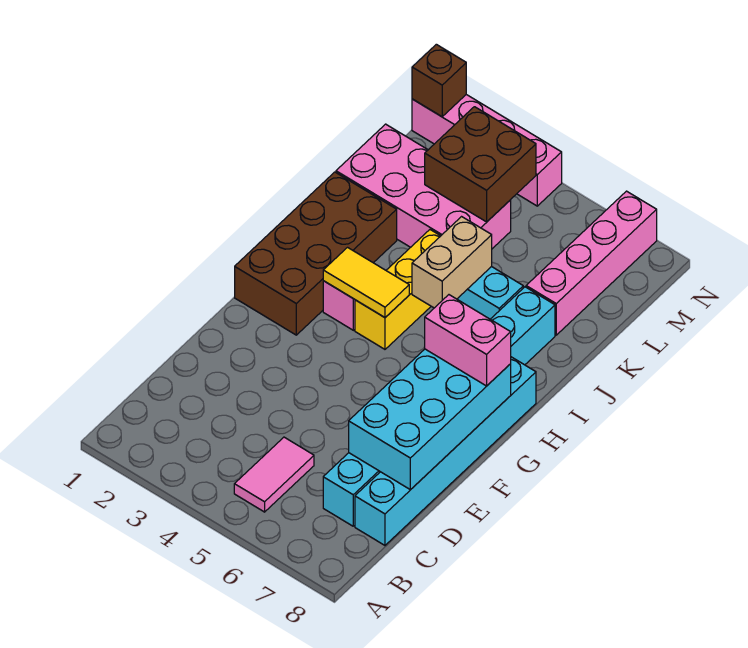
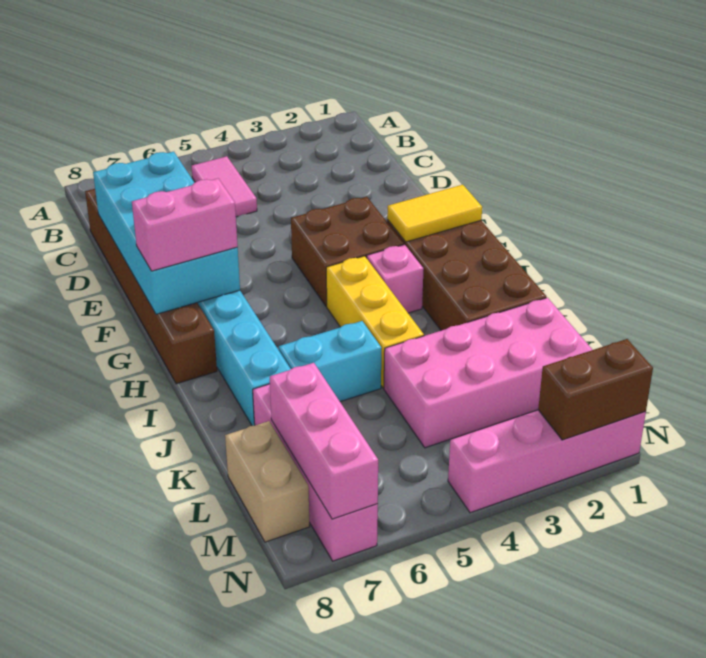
cyan brick C8:H8 level 1 -> brown brick C8:H8 level 1
yellow tile H3:H4 level 2 -> yellow tile G1:G2 level 2
tan brick I5:J5 level 2 -> tan brick L8:M8 level 1
brown brick L3:M4 level 2 -> brown brick F3:G4 level 1
none -> pink brick L7:N7 level 2
brown brick N1 level 2 -> brown brick N1:N2 level 2

